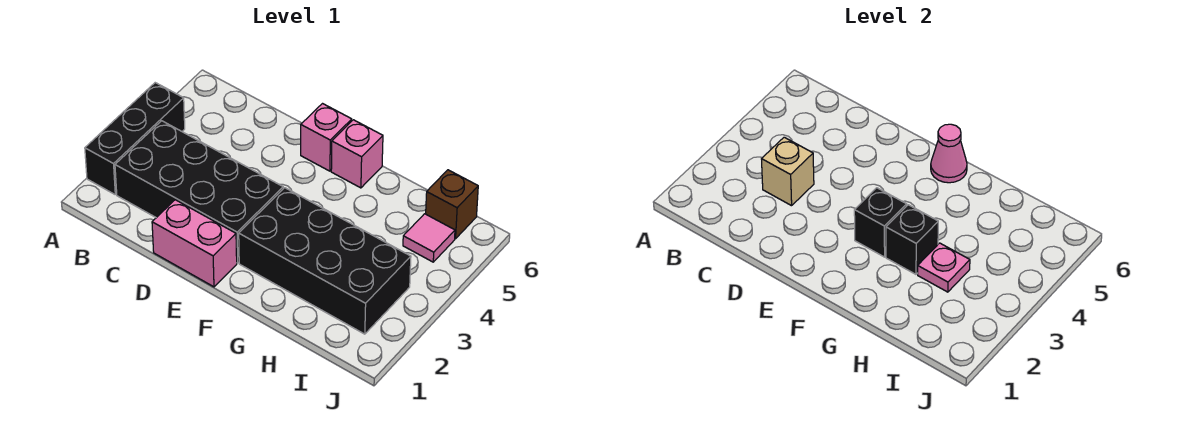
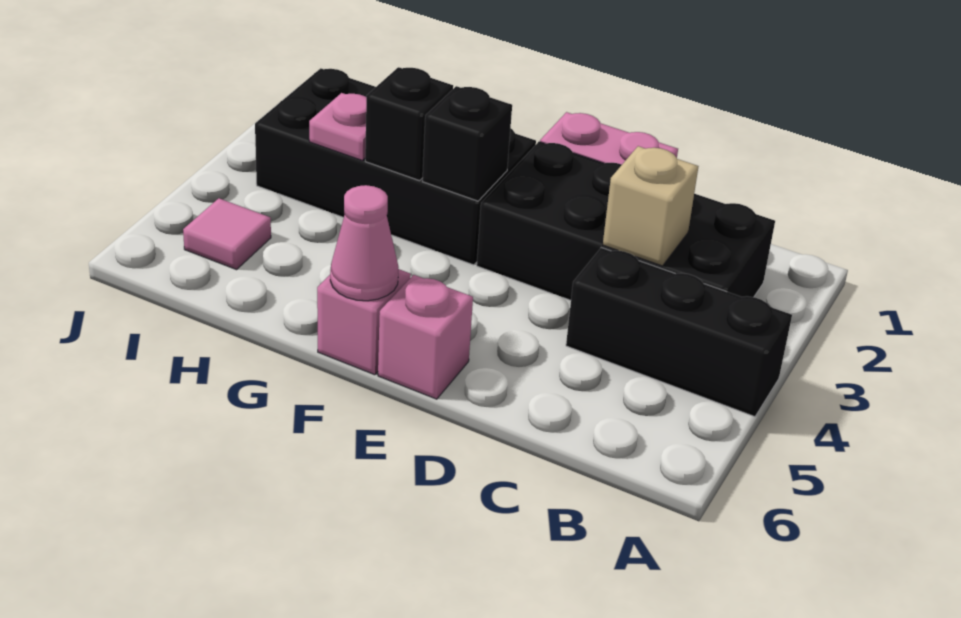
black brick A2:A4 level 1 -> black brick A4:C4 level 1
brown brick I6 level 1 -> none

